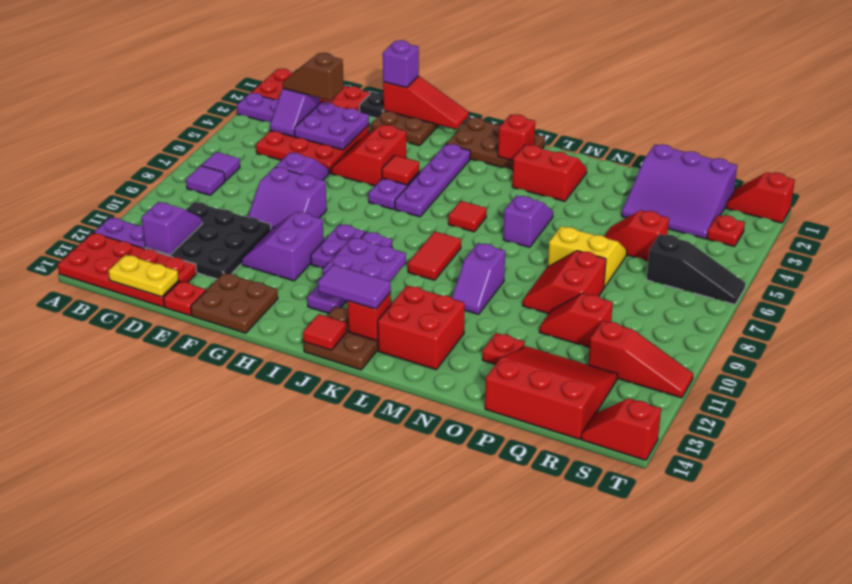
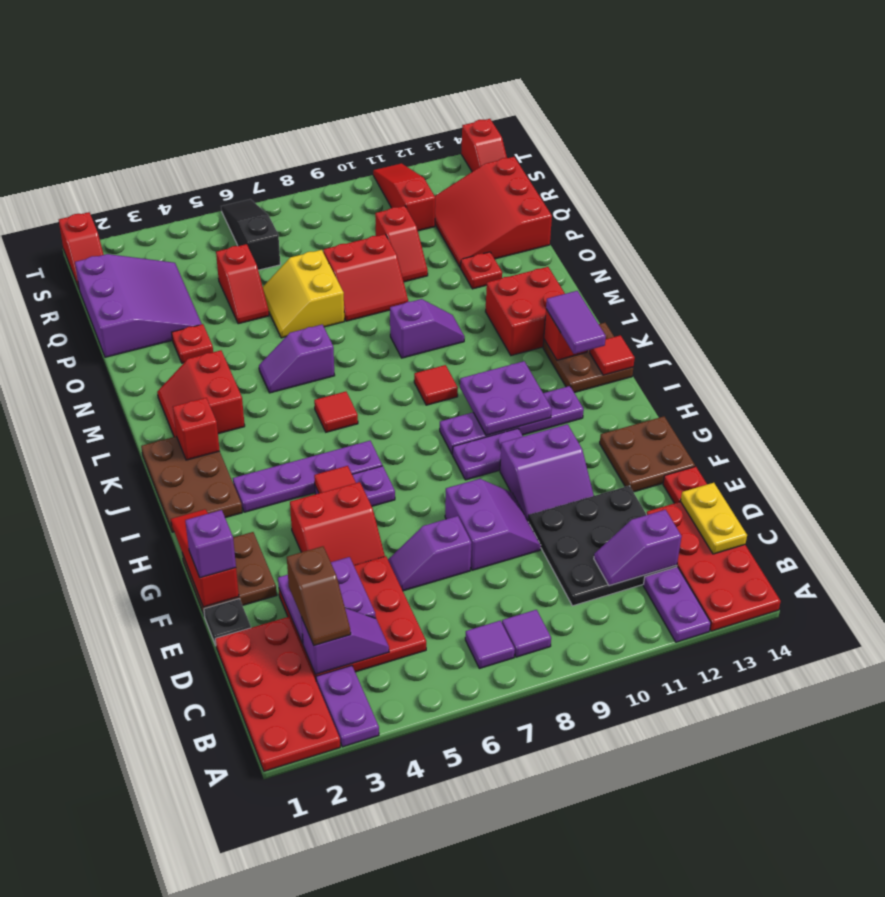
red tile K8:K9 level 1 -> red tile K9 level 1
red plate S3 level 1 -> red plate O3 level 1

